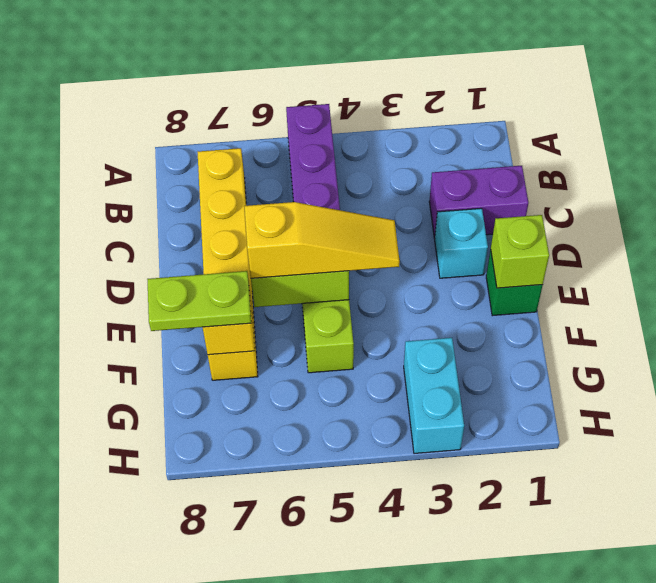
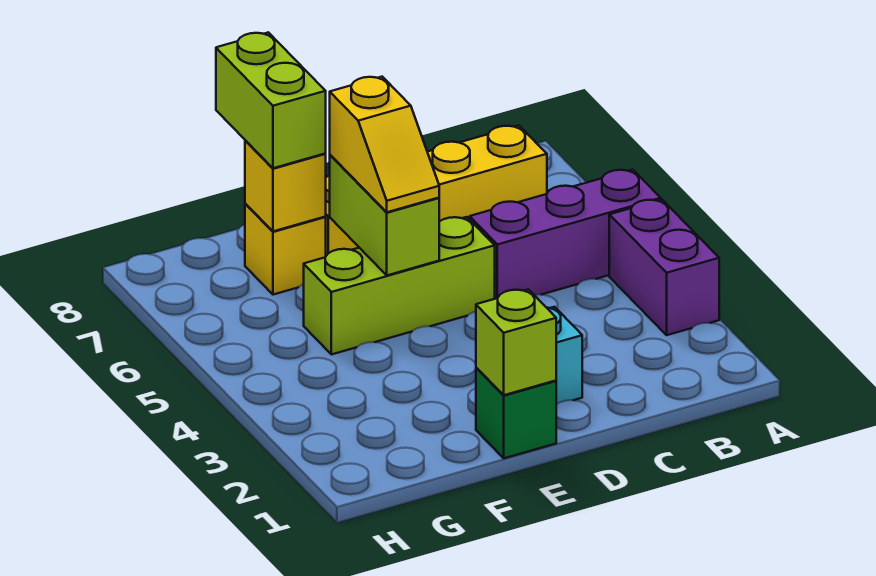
purple brick C1:C2 level 1 -> purple brick A3:A4 level 1
yellow slope E4:E6 level 3 top 6 -> yellow slope E5:E6 level 3 top 6
lime plate F7:F8 level 3 -> lime brick F7:F8 level 3
cyan brick G3:H3 level 1 -> none

